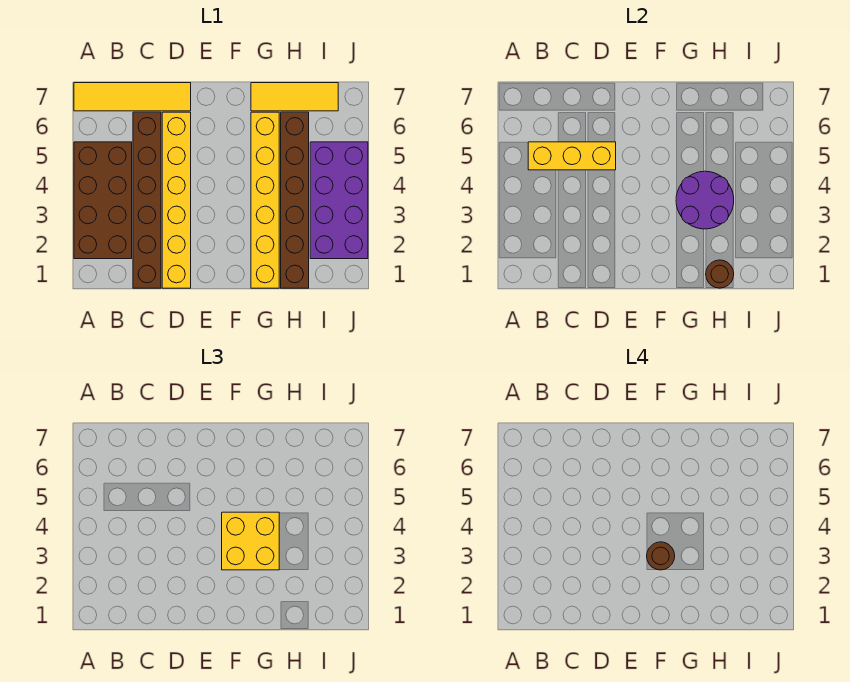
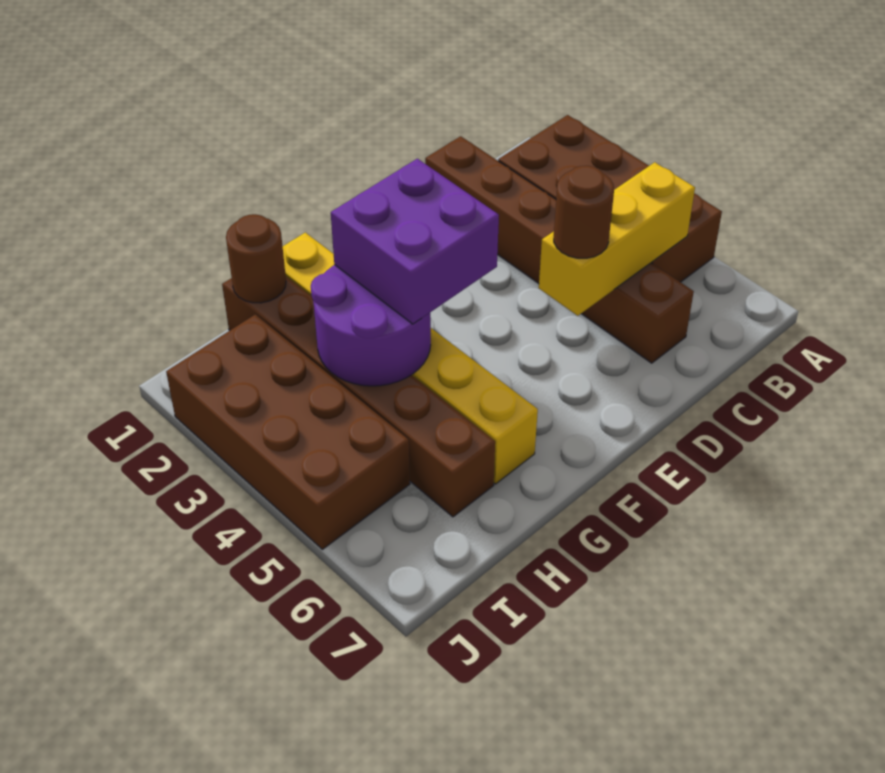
yellow tile A7:D7 level 1 -> none
yellow brick D1:D6 level 1 -> none
yellow brick F3:G4 level 3 -> purple brick F3:G4 level 3
brown round brick F3 level 4 -> brown round brick D5 level 3
yellow tile G7:I7 level 1 -> none
purple brick I2:J5 level 1 -> brown brick I2:J5 level 1

